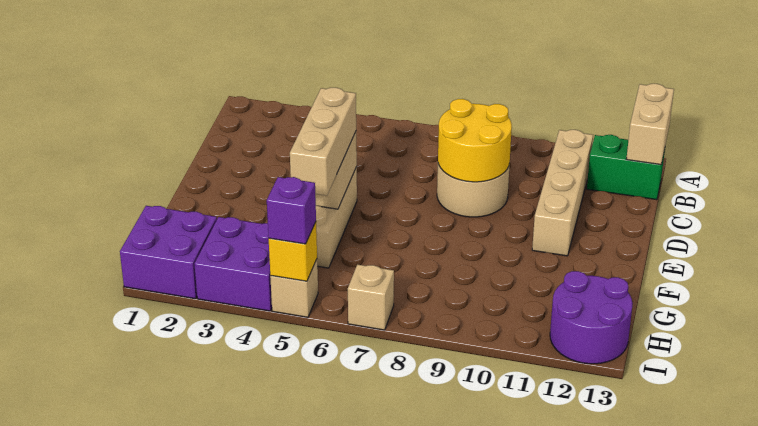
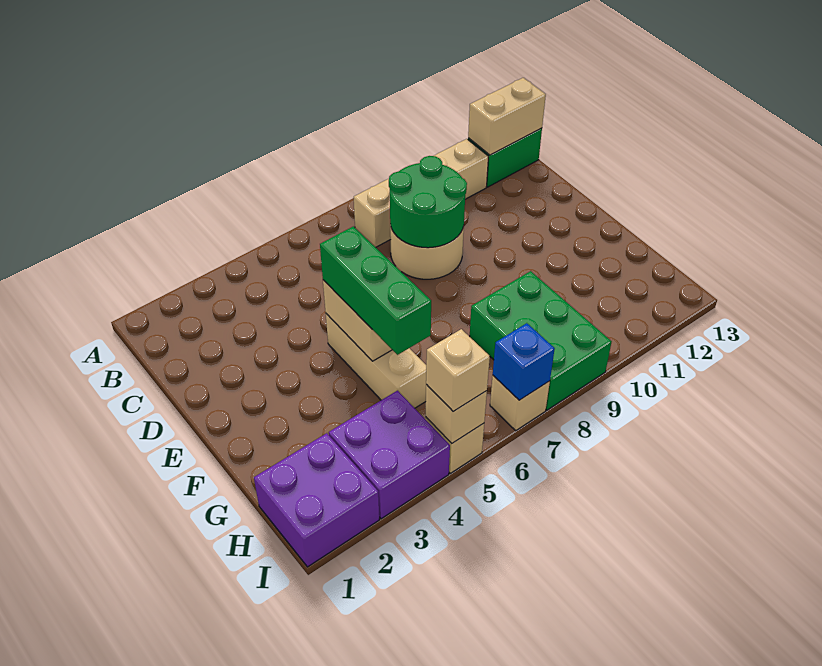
tan brick A13:B13 level 2 -> tan brick B12:B13 level 2
tan brick B11:E11 level 1 -> tan brick B8:B11 level 1
yellow round brick C8:D9 level 2 -> green round brick C8:D9 level 2
tan brick E5:G5 level 3 -> green brick E5:G5 level 3
none -> green brick G8:I9 level 1
purple round brick H12:I13 level 1 -> none
yellow brick I5 level 2 -> tan brick I5 level 2
purple brick I5 level 3 -> tan brick I5 level 3
none -> blue brick I7 level 2

